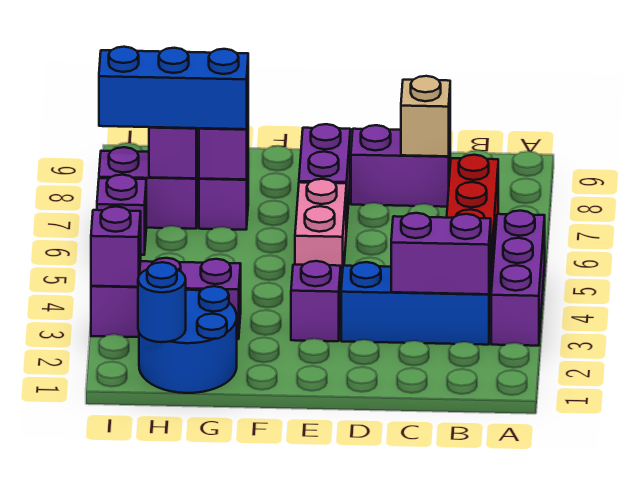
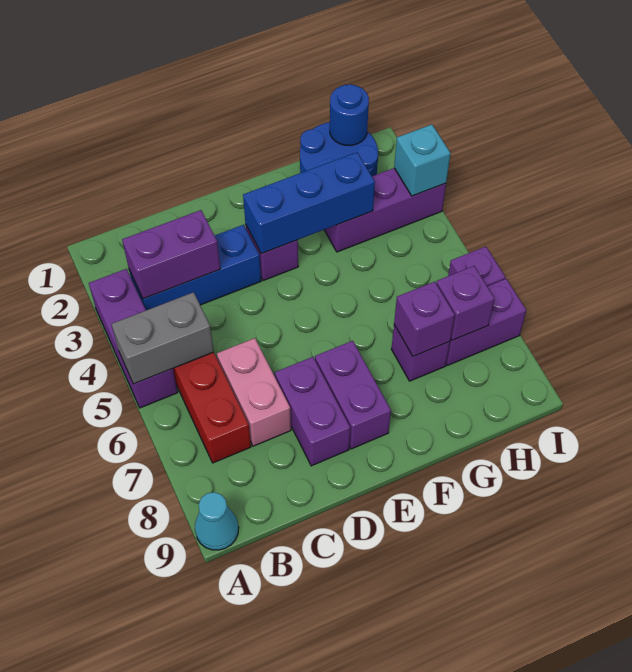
none -> grey brick A5:B5 level 2
none -> cyan cone A9 level 1
purple brick C8:D8 level 1 -> purple brick D7:D8 level 1
tan brick C8 level 2 -> none
pink brick E5:E6 level 1 -> pink brick C6:C7 level 1
blue brick G7:I7 level 3 -> blue brick E3:G3 level 2
purple brick I3 level 2 -> cyan brick I3 level 2

